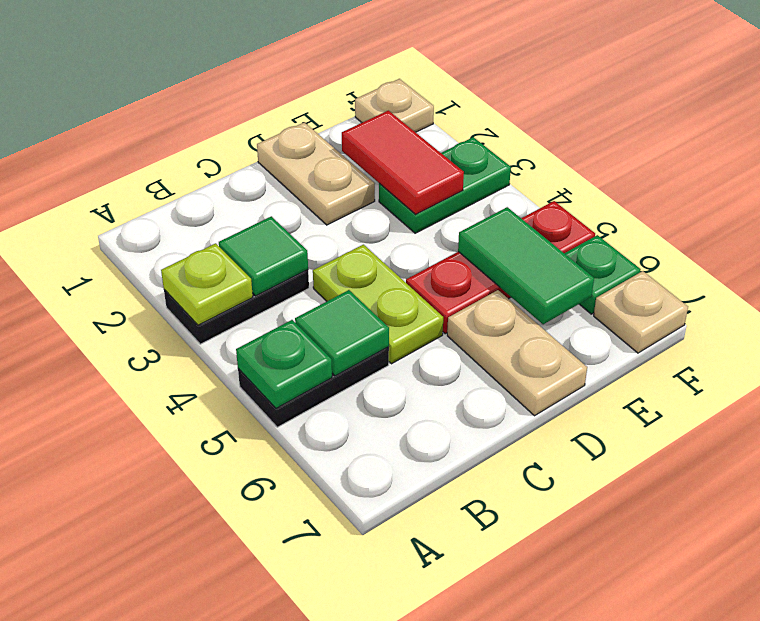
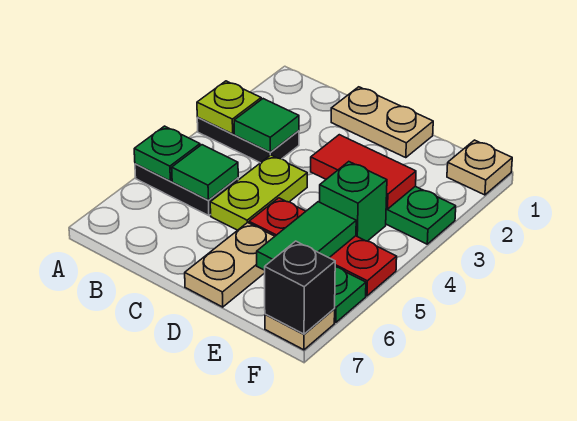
tan plate D1:D2 level 1 -> tan plate C1:D1 level 1
red tile E2:E3 level 2 -> red tile D3:E3 level 2
none -> green brick E4 level 1
none -> black brick F7 level 2

